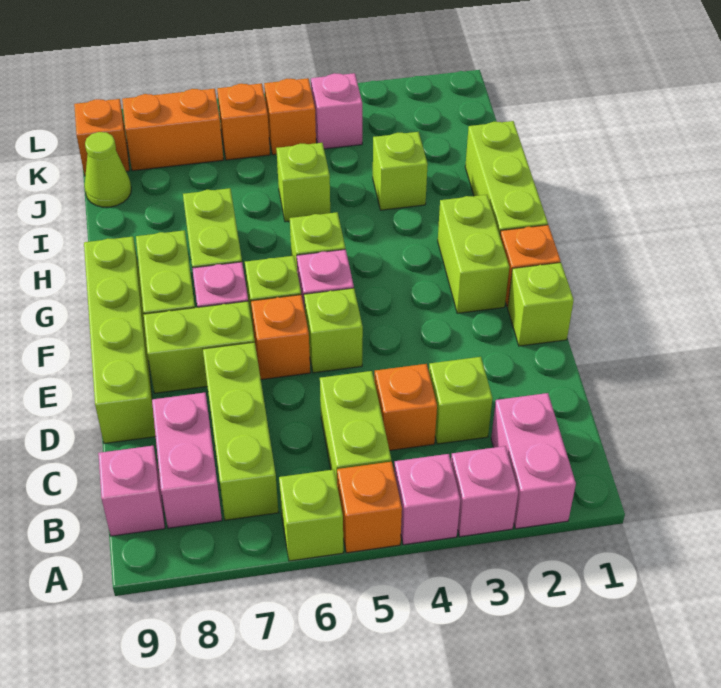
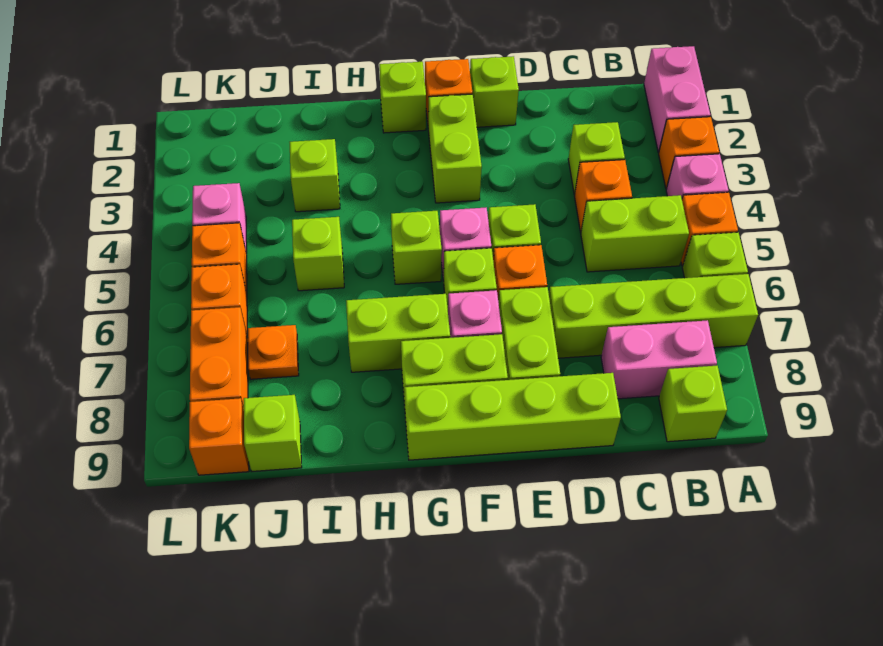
pink brick A2:B2 level 1 -> pink brick A1:A2 level 1
pink brick A3 level 1 -> orange brick A3 level 1
lime brick B7:D7 level 1 -> lime brick A7:D7 level 1
pink brick B9 level 1 -> lime brick B9 level 1
lime brick F2:G2 level 1 -> lime brick F2:F3 level 1
lime brick G1:I1 level 1 -> lime brick G1 level 1
none -> orange plate J7 level 1
lime cone J9 level 1 -> lime brick J9 level 1

